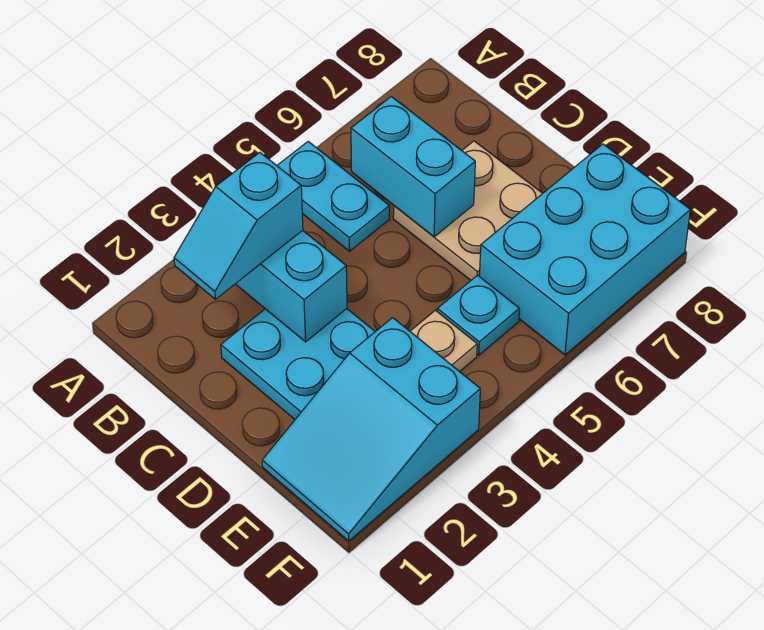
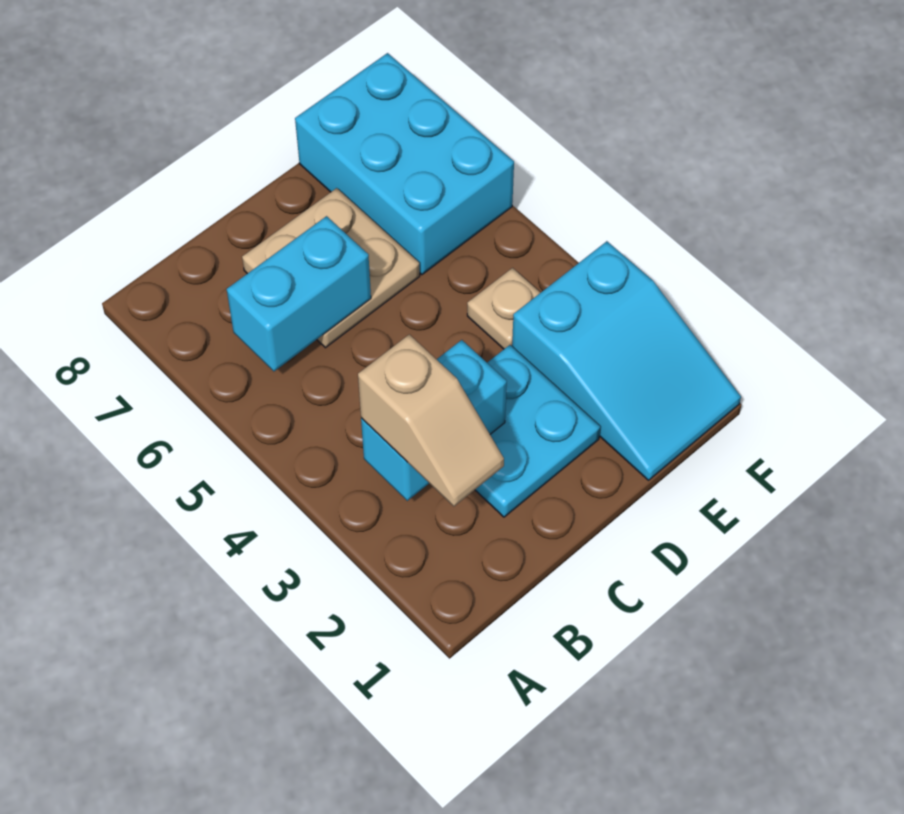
cyan plate A5:B5 level 1 -> none
cyan slope B2:B3 level 3 top 3 -> tan slope B2:B3 level 3 top 3
cyan plate E5 level 1 -> none

